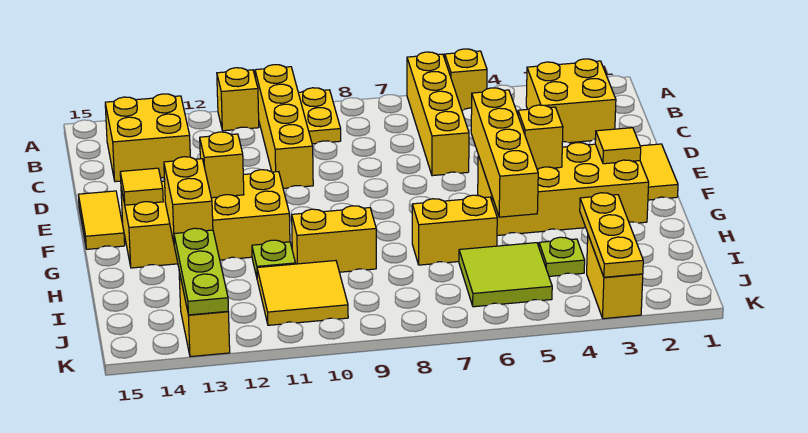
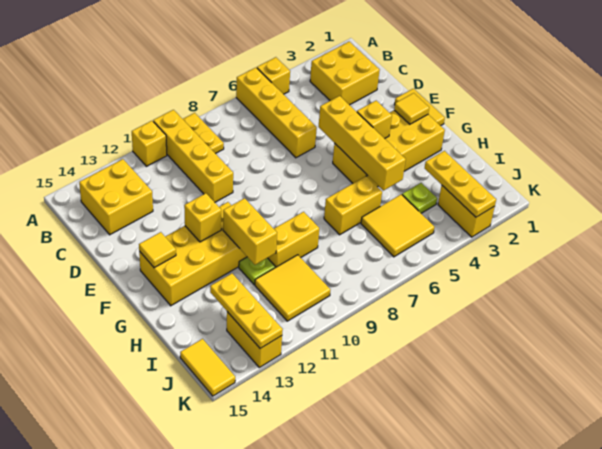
yellow tile E15:F15 level 1 -> yellow tile J15:K15 level 1
yellow brick G13:H13 level 2 -> yellow brick G11:H11 level 2
lime tile I5:J6 level 1 -> yellow tile I5:J6 level 1
lime plate I13:K13 level 2 -> yellow plate I13:K13 level 2

